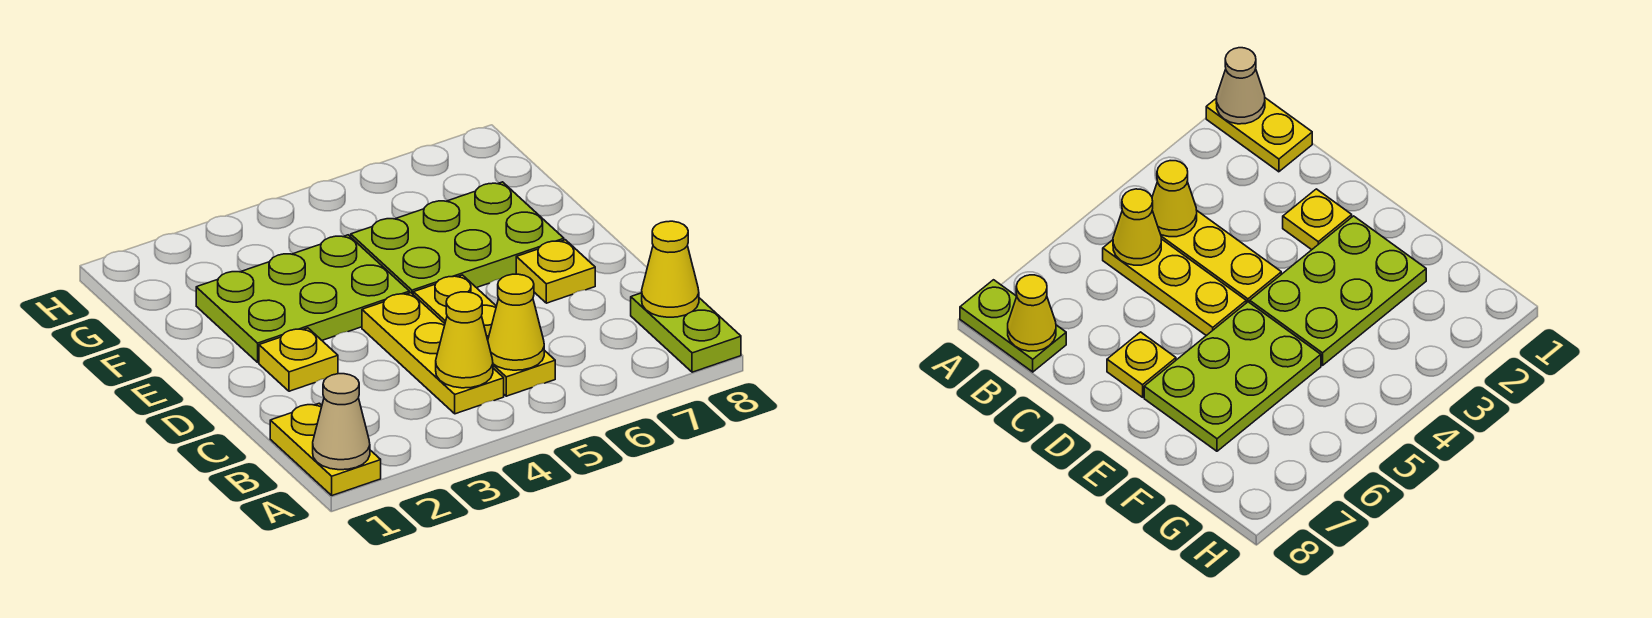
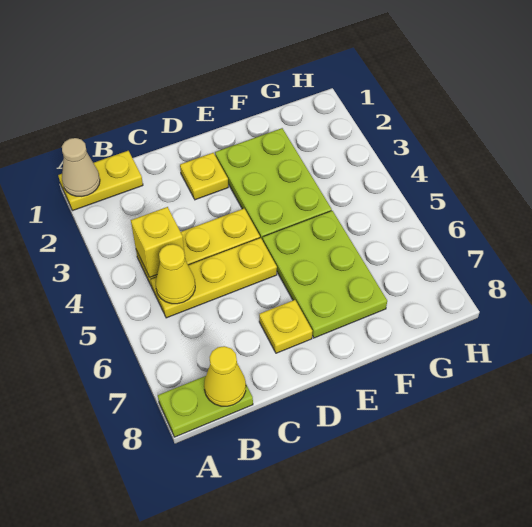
yellow cone B4 level 2 -> yellow brick B4 level 2

